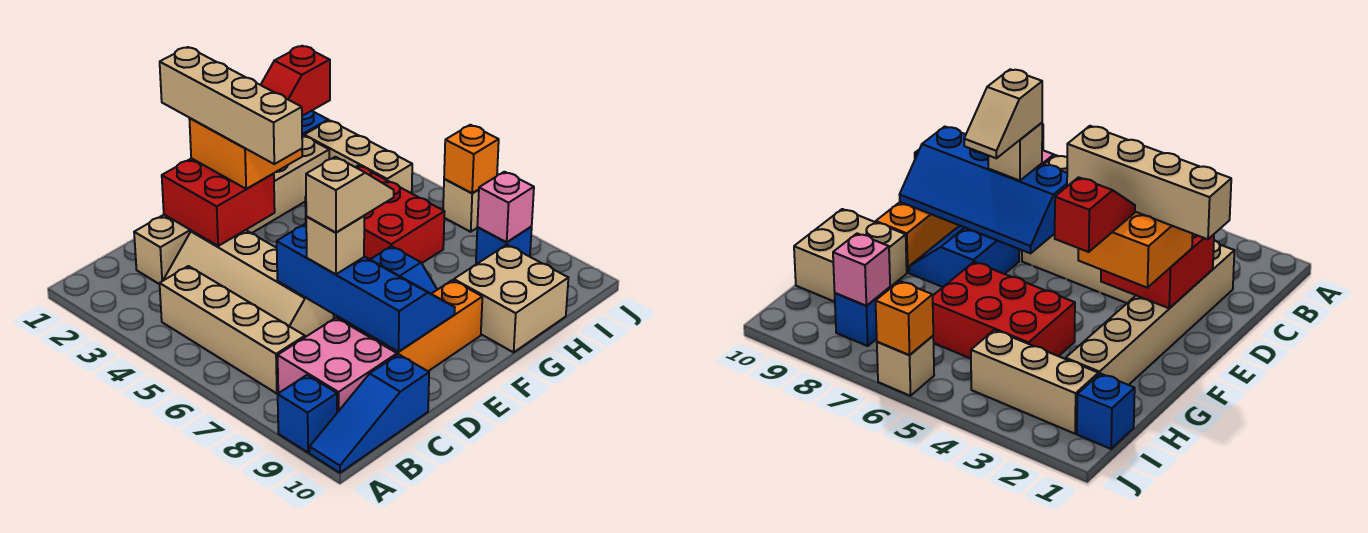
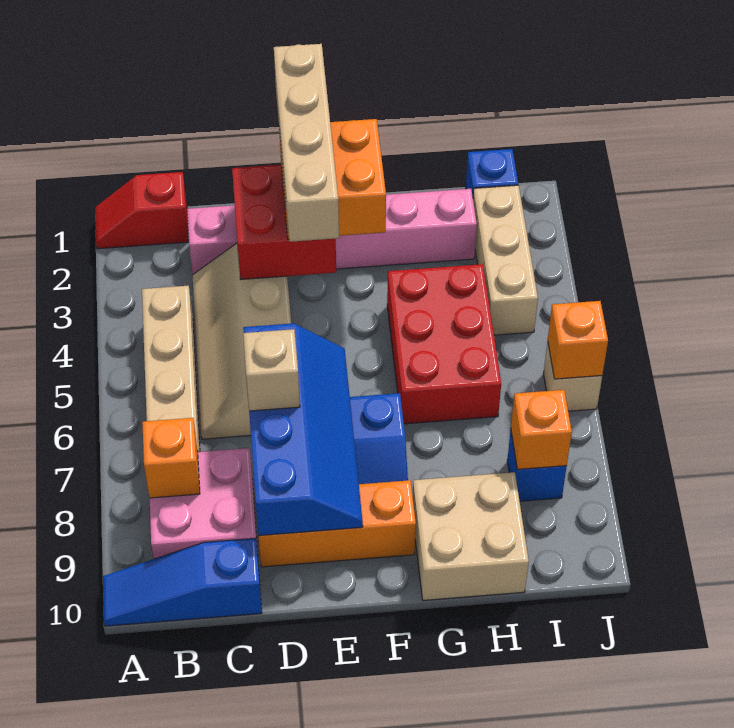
blue brick A9 level 1 -> none
none -> orange brick B8 level 2
tan brick C2:H2 level 1 -> pink brick C2:H2 level 1
tan slope D7:E7 level 4 top D -> none
red slope F3:G3 level 4 top G -> red slope A1:B1 level 1 top B
pink brick I8 level 2 -> orange brick I8 level 2

